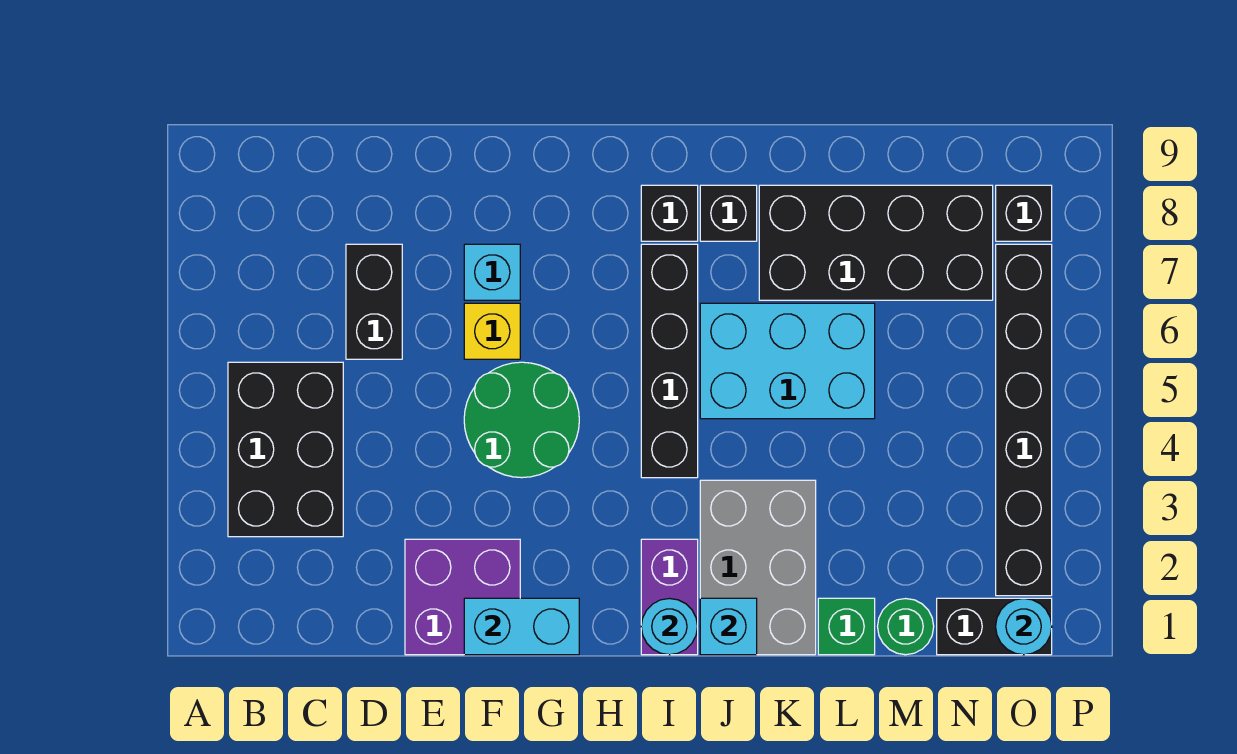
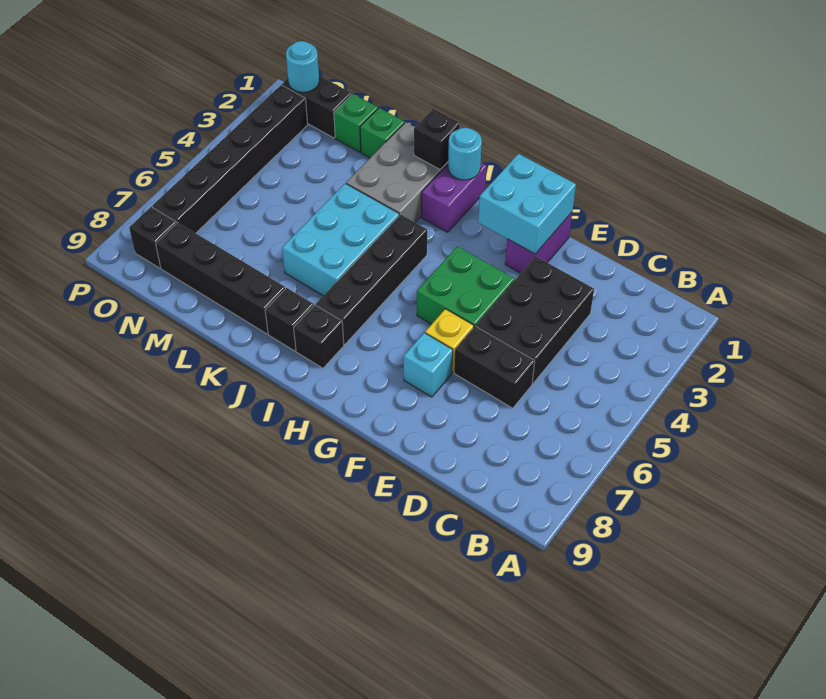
black brick B3:C5 level 1 -> black brick D3:E5 level 1
black brick D6:D7 level 1 -> black brick D6:E6 level 1
purple brick E1:F2 level 1 -> purple brick F1:F2 level 1
cyan brick F1:G1 level 2 -> cyan brick F1:G2 level 2
green round brick F4:G5 level 1 -> green brick F4:G5 level 1
cyan brick J1 level 2 -> black brick J1 level 2
cyan brick J5:L6 level 1 -> cyan brick J4:K6 level 1
black brick K7:N8 level 1 -> black brick K8:N8 level 1
green round brick M1 level 1 -> green brick M1 level 1

